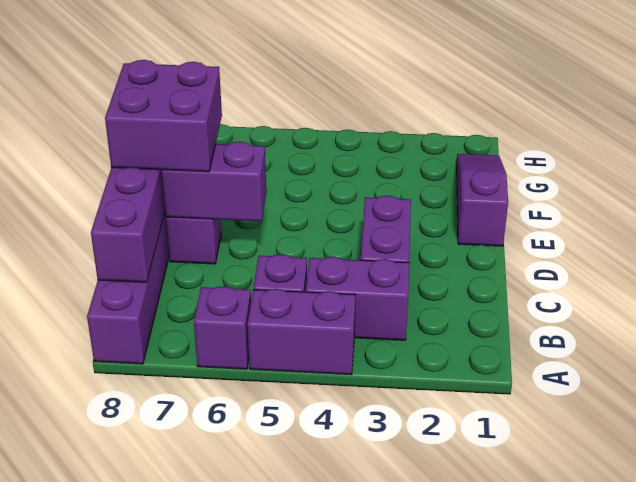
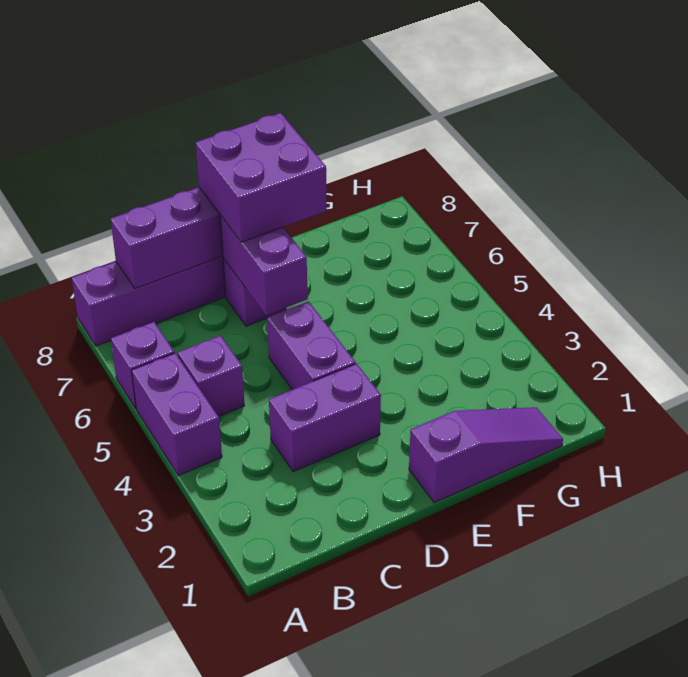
purple brick B3:B4 level 1 -> purple brick D4:D5 level 1

